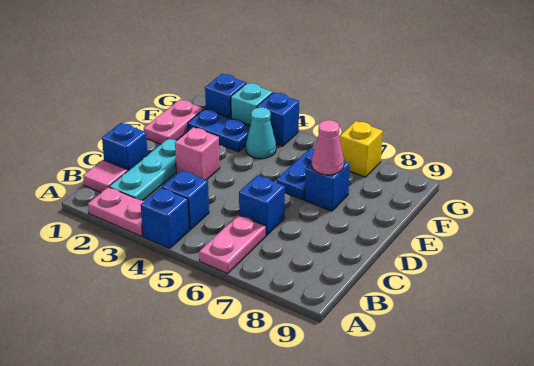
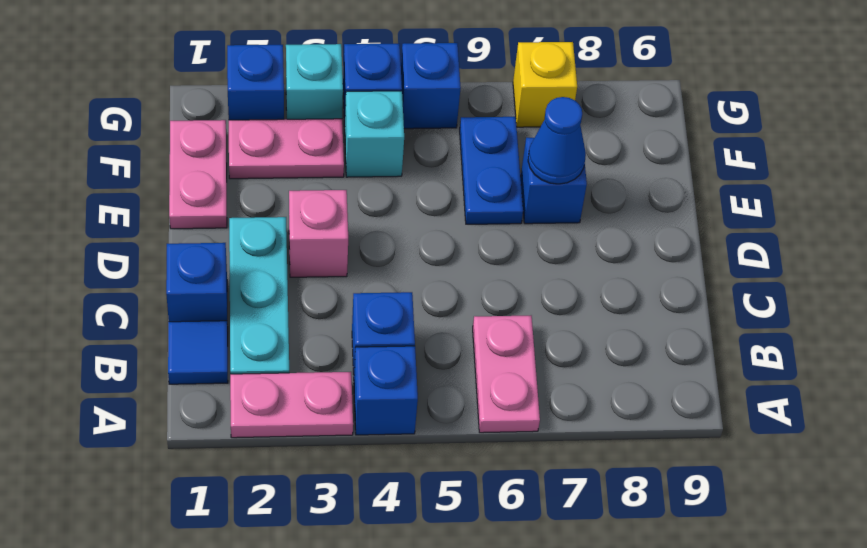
pink tile B1 level 1 -> blue tile B1 level 1
blue brick C6 level 1 -> blue brick G5 level 1
pink cone E7 level 2 -> blue cone E7 level 2
blue plate F2:F3 level 1 -> pink plate F2:F3 level 1
cyan cone F4 level 1 -> cyan brick F4 level 1

